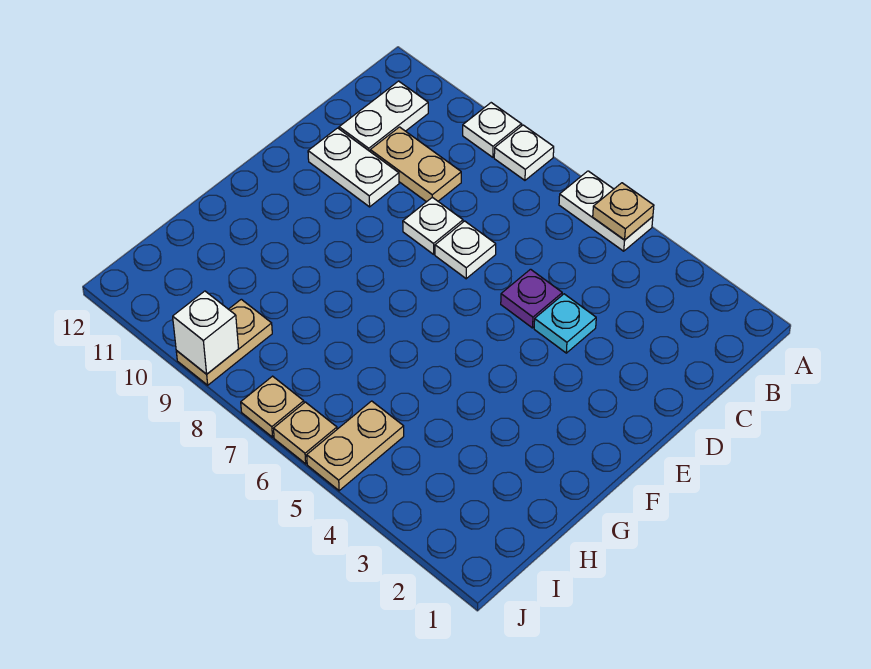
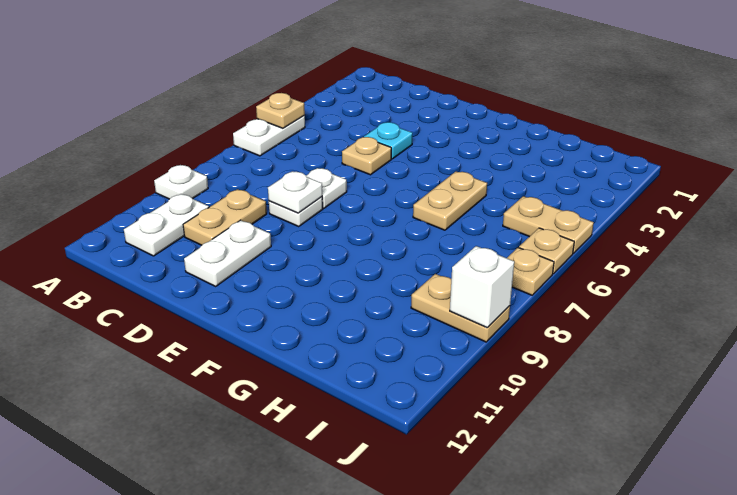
white plate A8 level 1 -> white plate D8 level 2
white plate B11:C11 level 1 -> white plate B10:B11 level 1
purple plate D5 level 1 -> tan plate D5 level 1
none -> tan plate G5:G6 level 1

